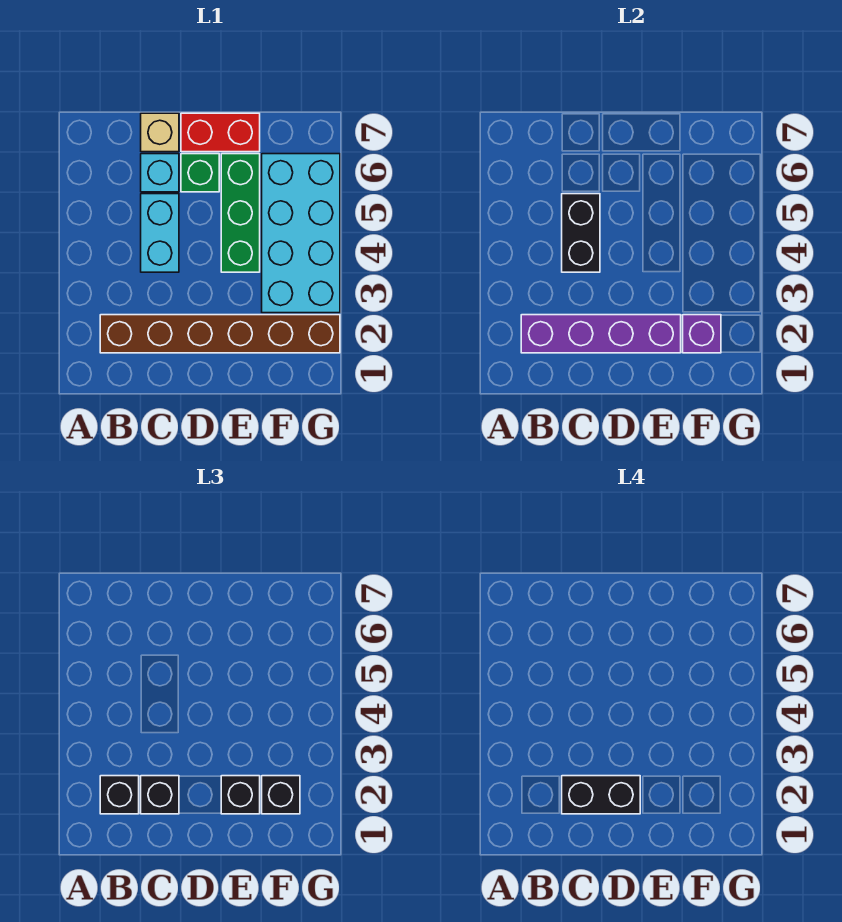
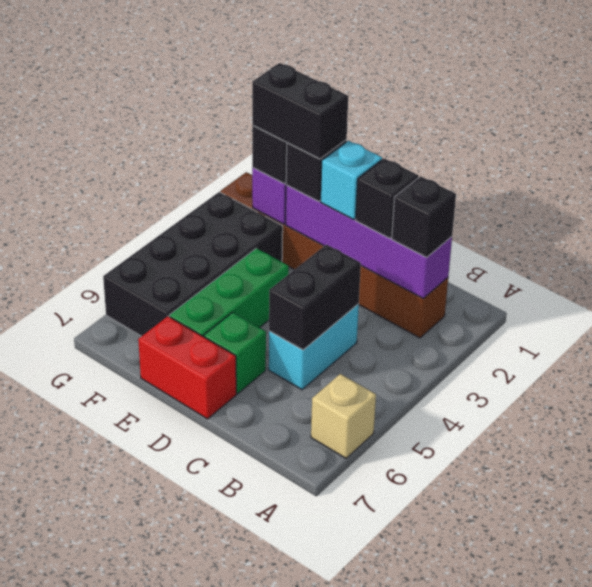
black brick C2:D2 level 4 -> black brick E2:F2 level 4
cyan brick C6 level 1 -> cyan brick D2 level 3
tan brick C7 level 1 -> tan brick A6 level 1
cyan brick F3:G6 level 1 -> black brick F3:G6 level 1

